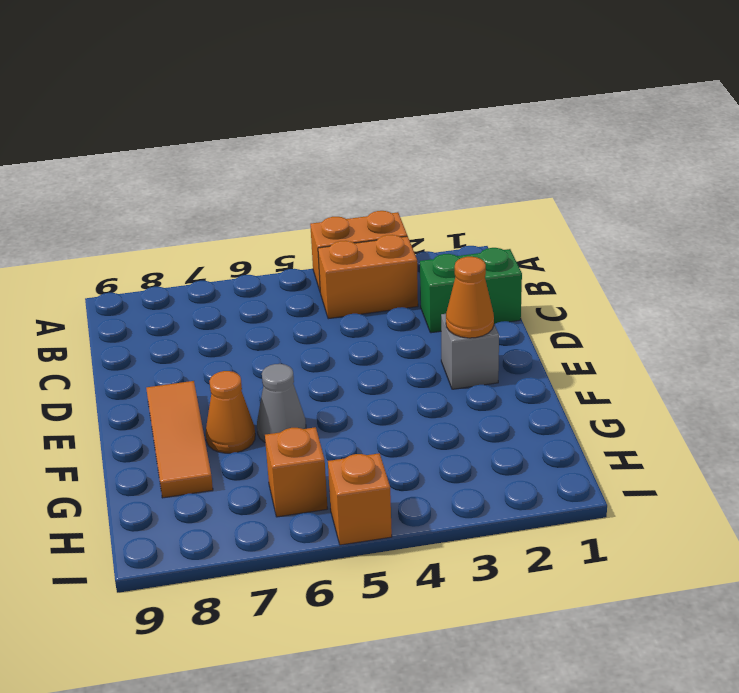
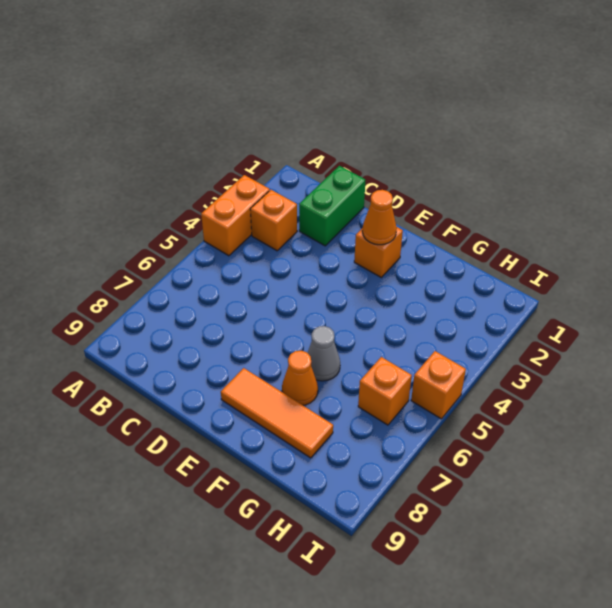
orange brick B3:B4 level 1 -> orange brick B3 level 1
grey brick E2 level 1 -> orange brick E2 level 1

